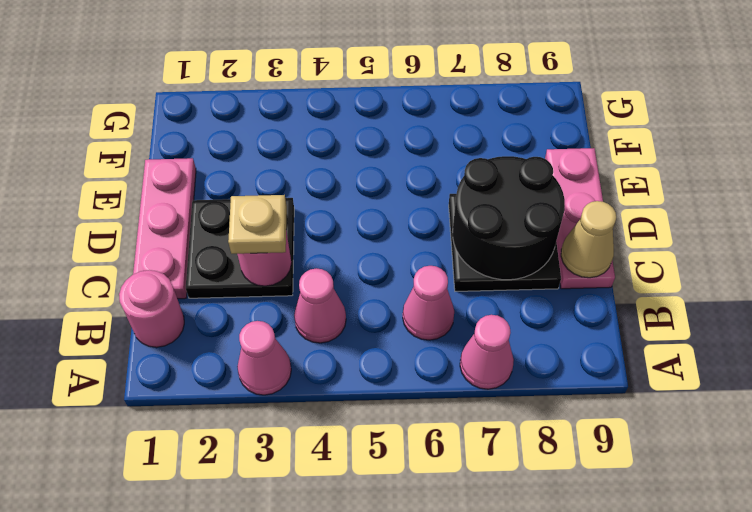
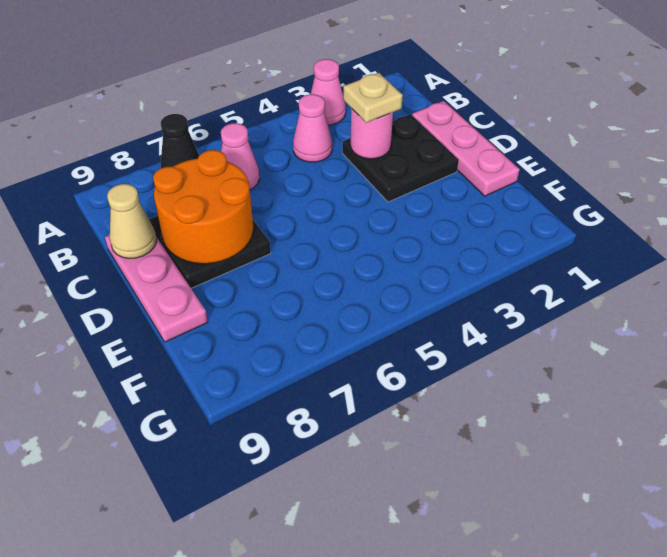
pink cone A7 level 1 -> black cone A7 level 1
pink round brick B1 level 1 -> none
black round brick C7:D8 level 2 -> orange round brick C7:D8 level 2

